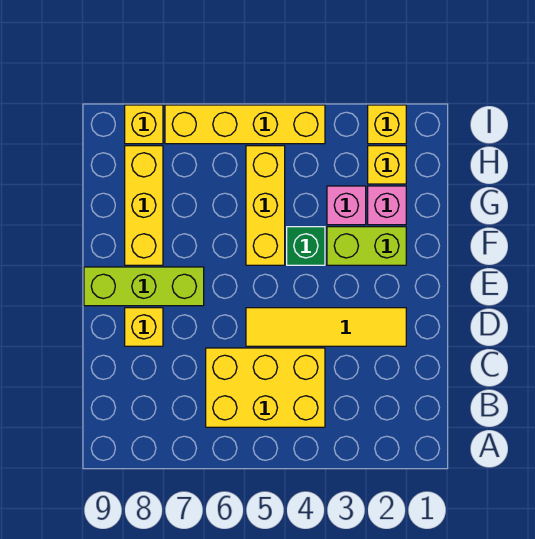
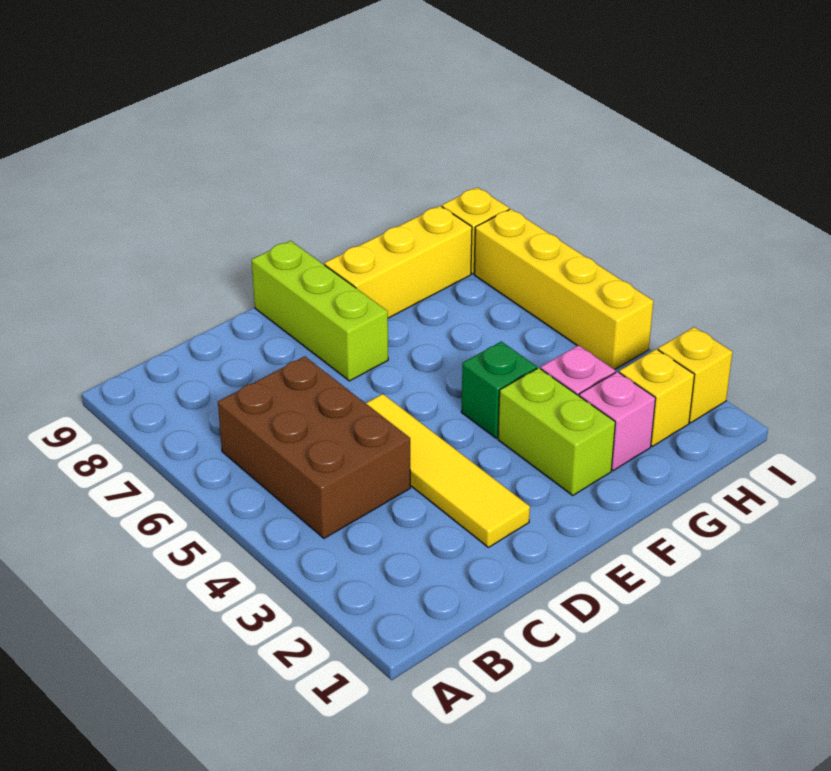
yellow brick B4:C6 level 1 -> brown brick B4:C6 level 1
yellow brick D8 level 1 -> none
yellow brick F5:H5 level 1 -> none

